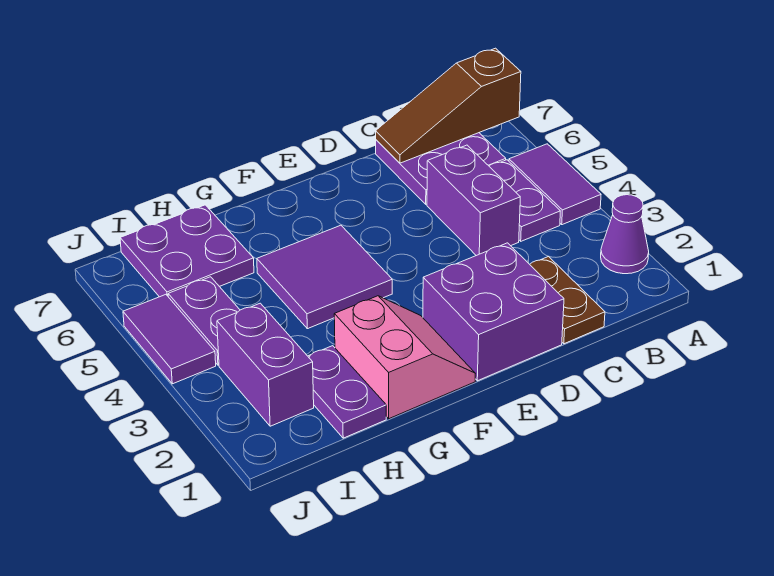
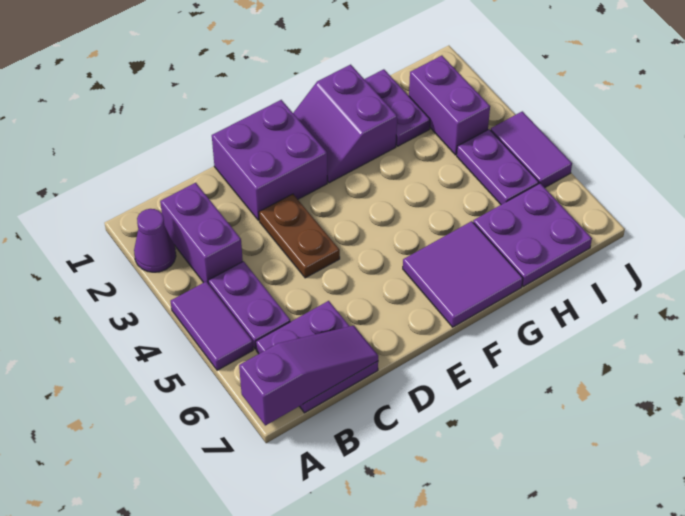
brown slope A7:C7 level 2 top A -> purple slope A7:C7 level 2 top A
brown plate C1:C2 level 1 -> brown plate D3:D4 level 1
purple brick C4:C5 level 1 -> purple brick B2:B3 level 1
pink slope F1:G2 level 1 top G -> purple slope F1:G2 level 1 top G
purple tile F4:G5 level 1 -> purple tile F6:G7 level 1

